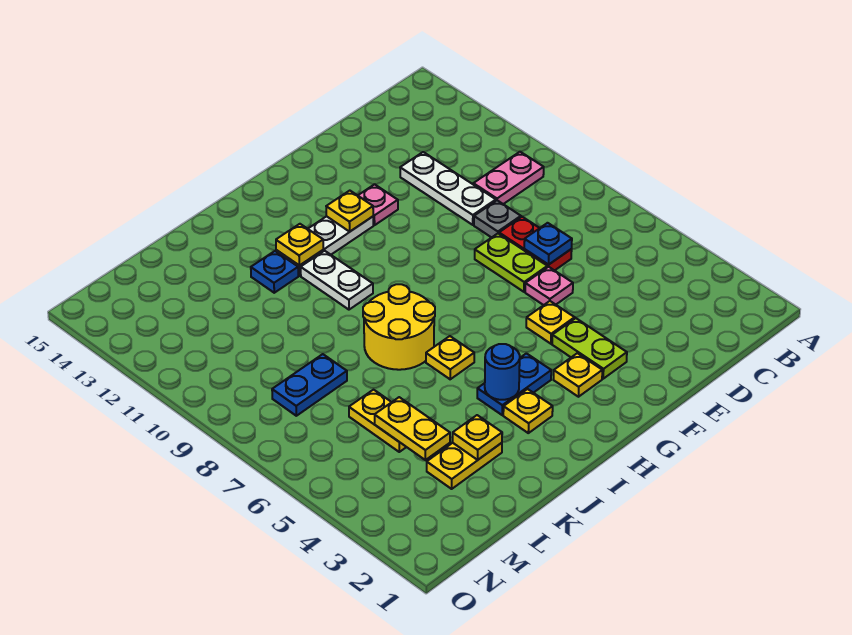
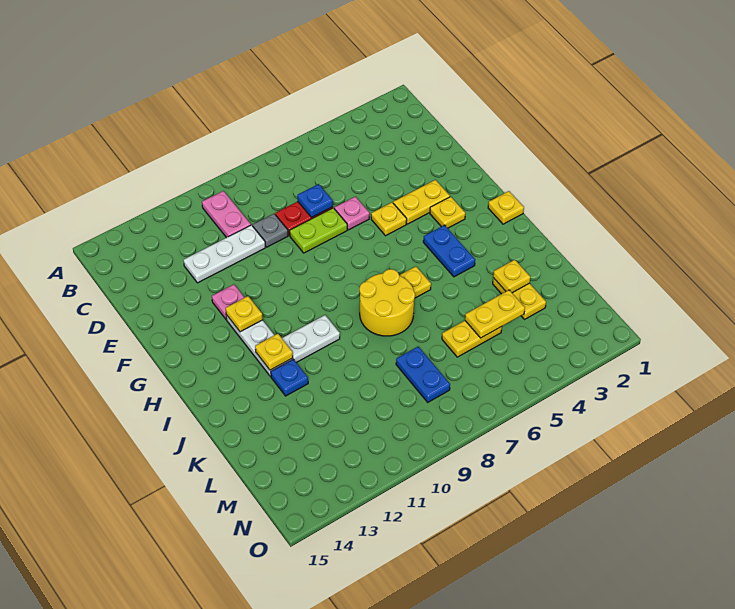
lime plate F3:F4 level 1 -> yellow plate F3:F4 level 1
yellow plate I3 level 1 -> yellow plate H1 level 1
blue round brick I4 level 2 -> none

